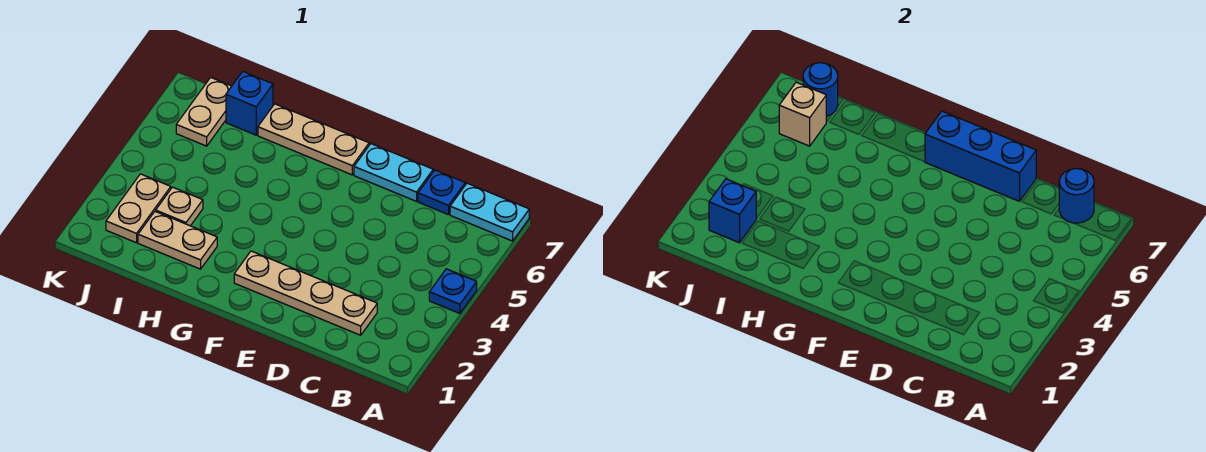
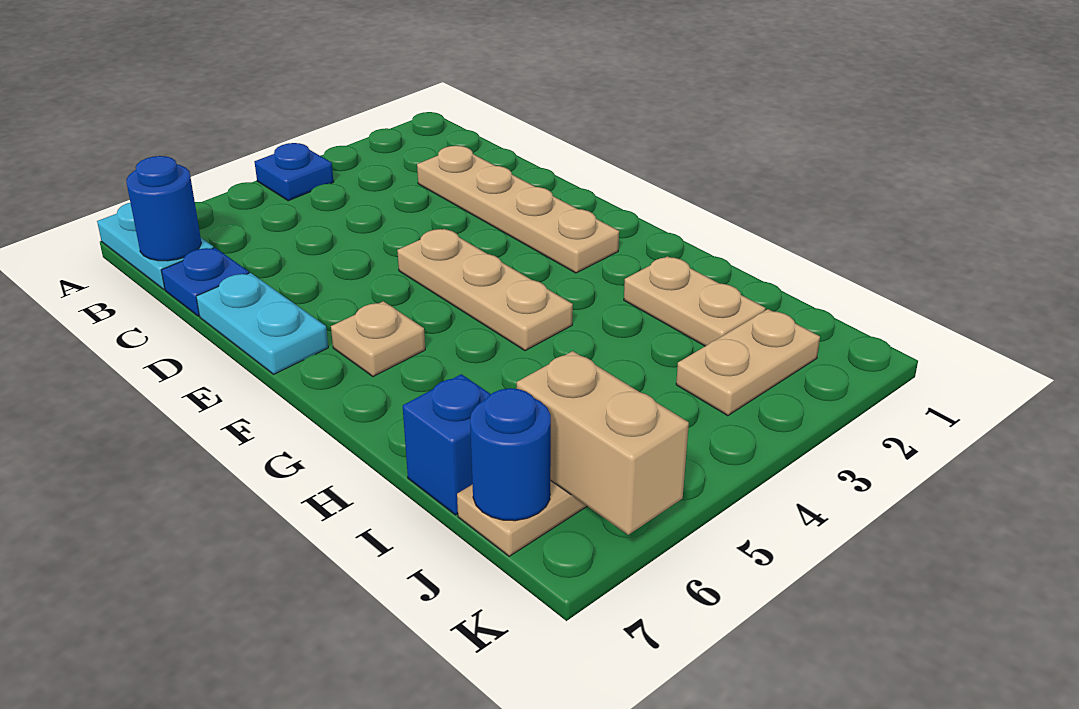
blue brick D7:F7 level 2 -> none
tan plate F7:H7 level 1 -> tan plate E4:G4 level 1
tan plate I3 level 1 -> tan plate F6 level 1
blue brick J2 level 2 -> none
tan brick J6 level 2 -> tan brick J6:K6 level 2

